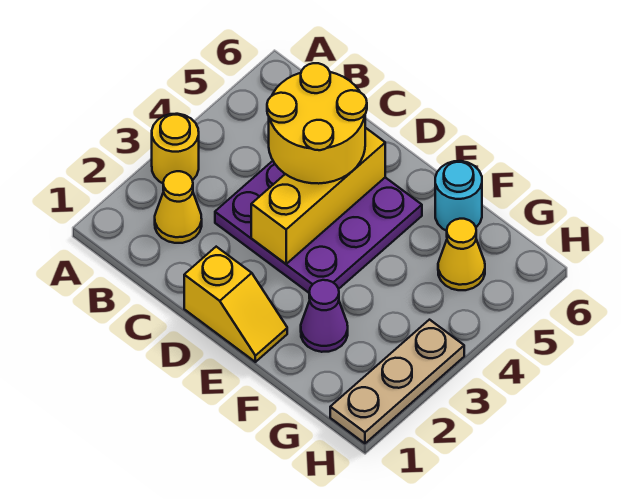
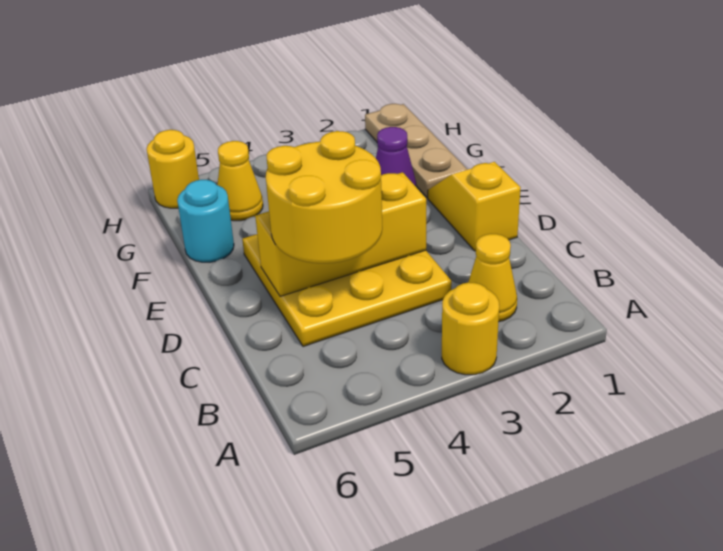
purple plate C3:E5 level 1 -> yellow plate C3:E5 level 1
tan plate H1:H3 level 1 -> tan plate F1:H1 level 1
none -> yellow round brick H6 level 1

